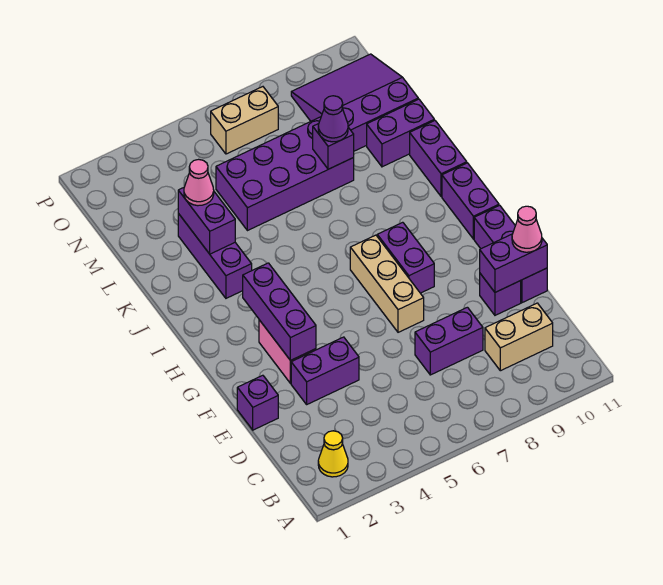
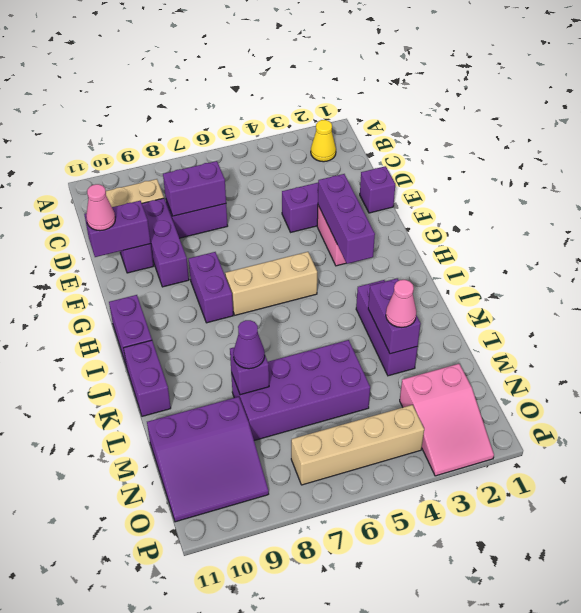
purple brick E11:G11 level 1 -> purple brick D9:F9 level 1
tan brick F7:H7 level 1 -> tan brick H5:H7 level 1
purple brick L10:L11 level 1 -> purple brick D7:D8 level 2
none -> pink slope N2:P3 level 1 top N
tan brick O6:O7 level 1 -> tan brick O4:O7 level 1

